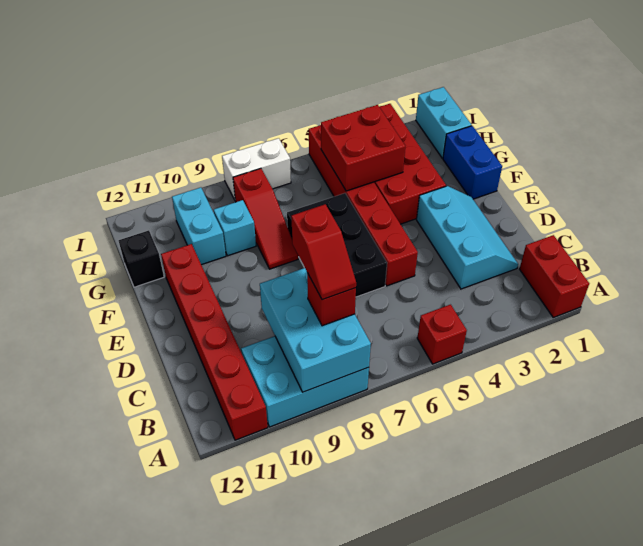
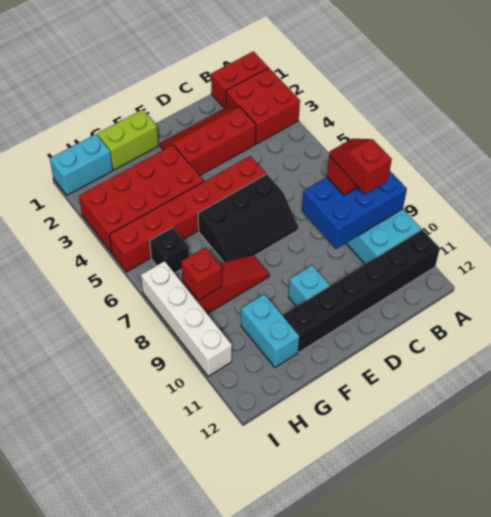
red brick A5 level 1 -> red brick H8 level 2
cyan brick A8:C9 level 2 -> blue brick A8:C9 level 2
red brick A11:F11 level 1 -> black brick A11:F11 level 1
red slope B8:C8 level 4 top C -> red slope B8:B9 level 4 top 9
cyan slope C2:E3 level 1 top 3 -> red slope C2:E3 level 1 top 3
black brick D6:F7 level 1 -> black slope D6:F7 level 1 top 6
blue brick F1:G1 level 1 -> lime brick F1:G1 level 1
red brick G4:H5 level 2 -> red brick A2:B3 level 1
cyan brick G9 level 1 -> cyan brick E10 level 1
cyan brick G10:H10 level 1 -> cyan brick G10:G11 level 1
black brick G12 level 1 -> black brick H6 level 1
white brick I7:I8 level 1 -> white brick I7:I10 level 1

